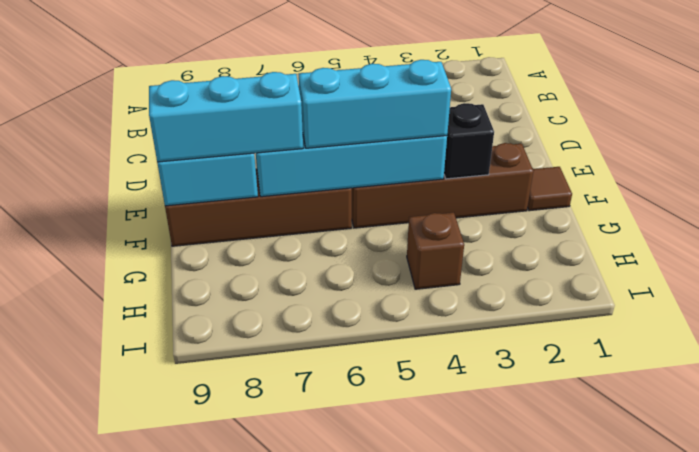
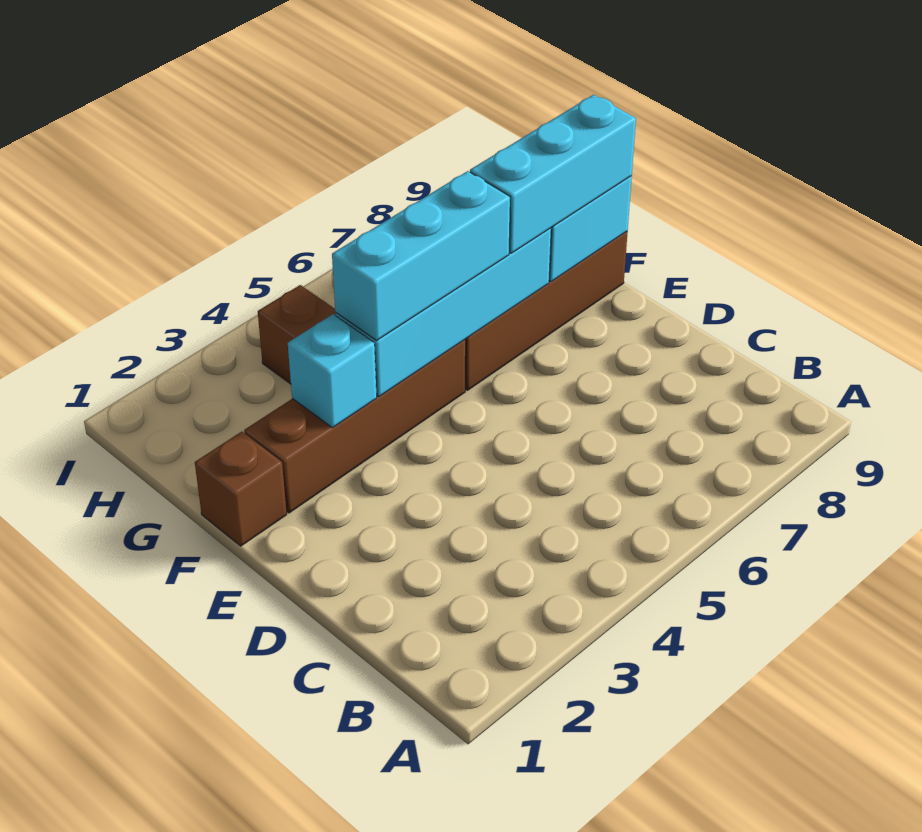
brown tile F1 level 1 -> brown brick F1 level 1
black brick F3 level 2 -> cyan brick F3 level 2

